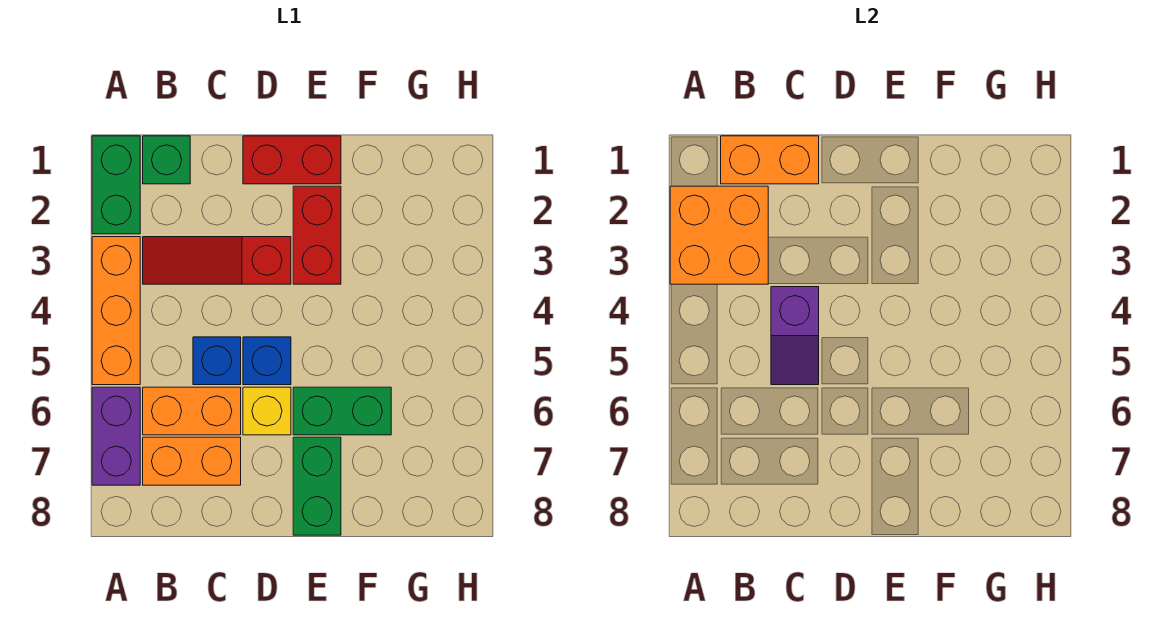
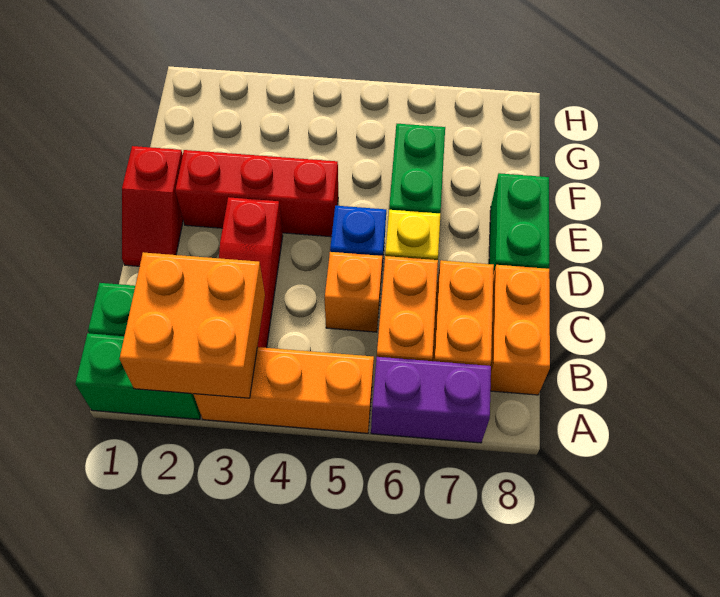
orange brick B1:C1 level 2 -> orange brick B8:C8 level 1
purple slope C4:C5 level 2 top 4 -> none
blue brick C5 level 1 -> orange brick C5 level 1
red brick D1:E1 level 1 -> red slope D1:E1 level 1 top E
red brick E2:E3 level 1 -> red brick E2:E4 level 1
green brick E7:E8 level 1 -> green brick D8:E8 level 1

